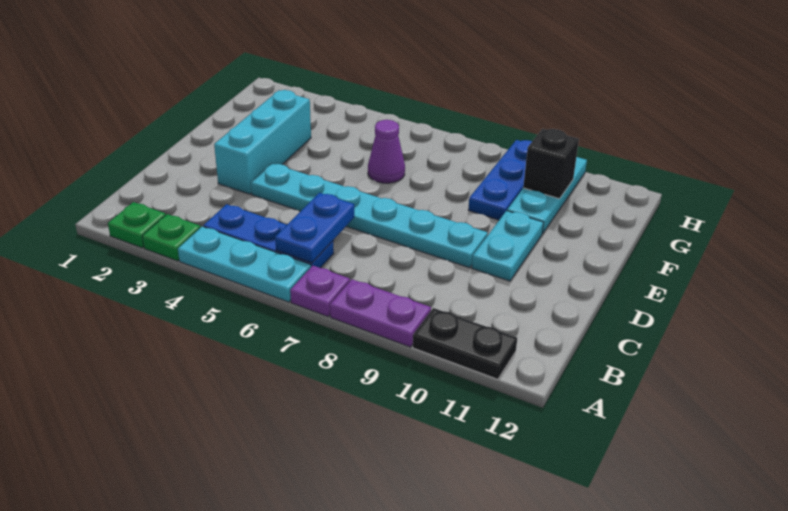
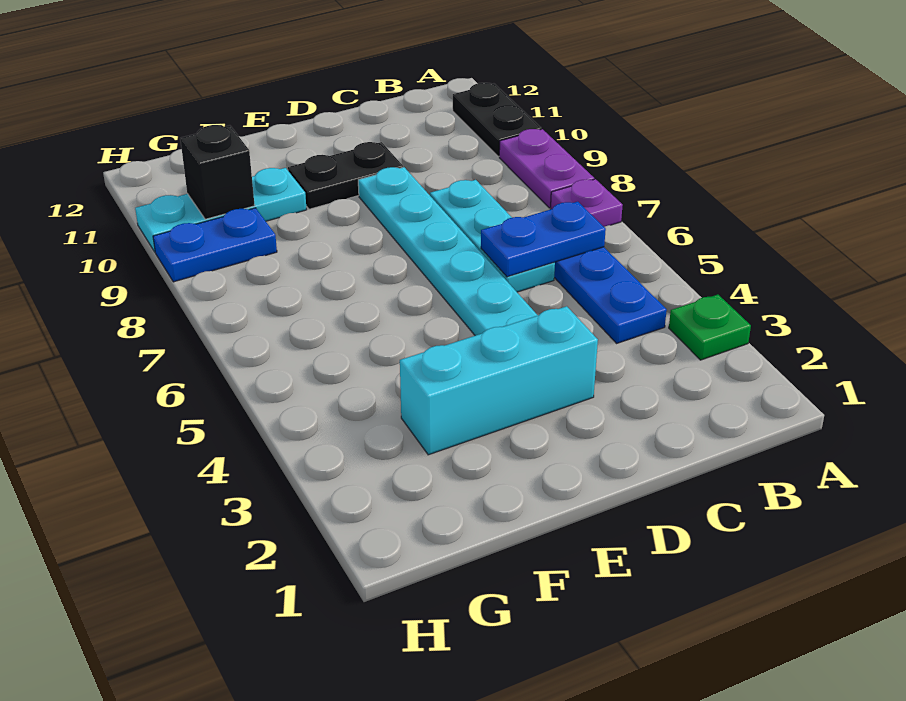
green plate A2 level 1 -> none
cyan plate A4:A6 level 1 -> cyan plate C6:C8 level 1
cyan plate D10:E10 level 1 -> black plate D10:E10 level 1
purple cone F6 level 1 -> none
blue plate F9:H9 level 1 -> blue plate G9:H9 level 1

